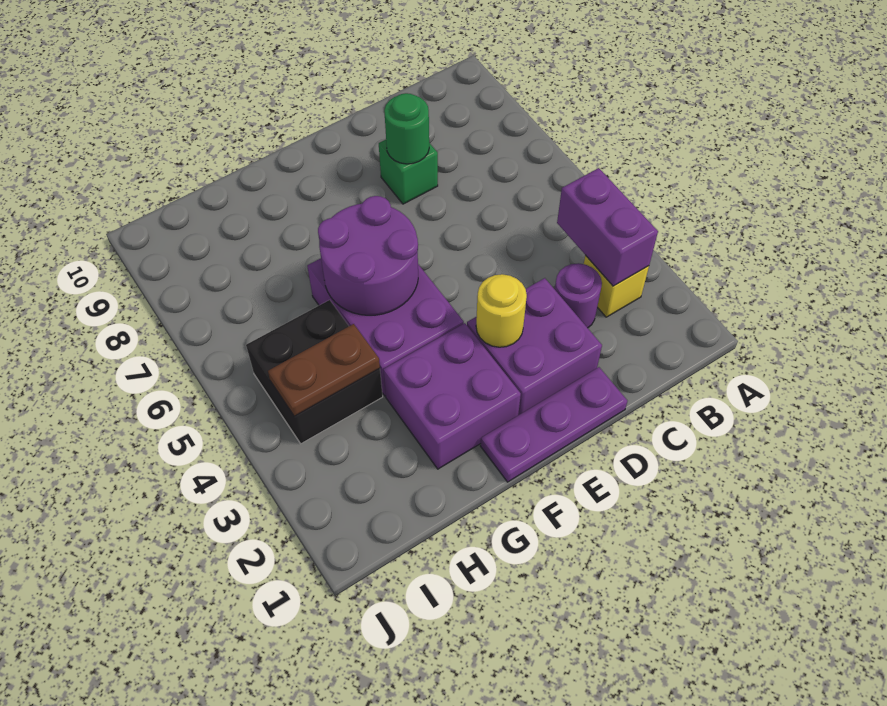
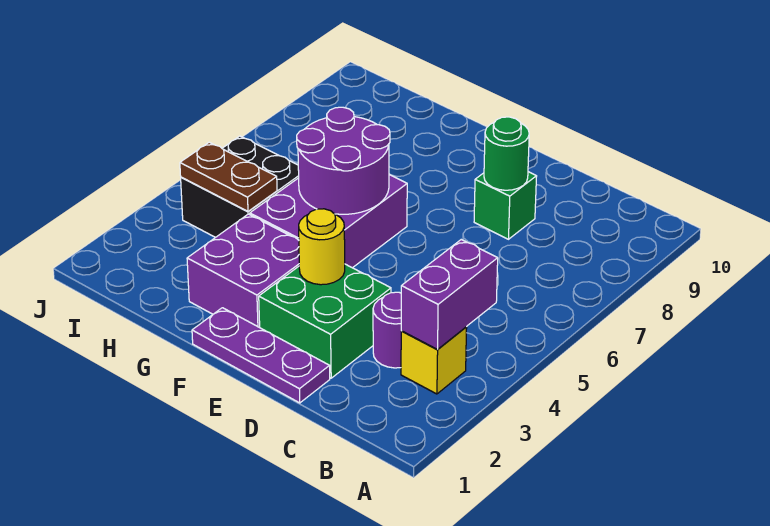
purple brick D2:E3 level 1 -> green brick D2:E3 level 1

